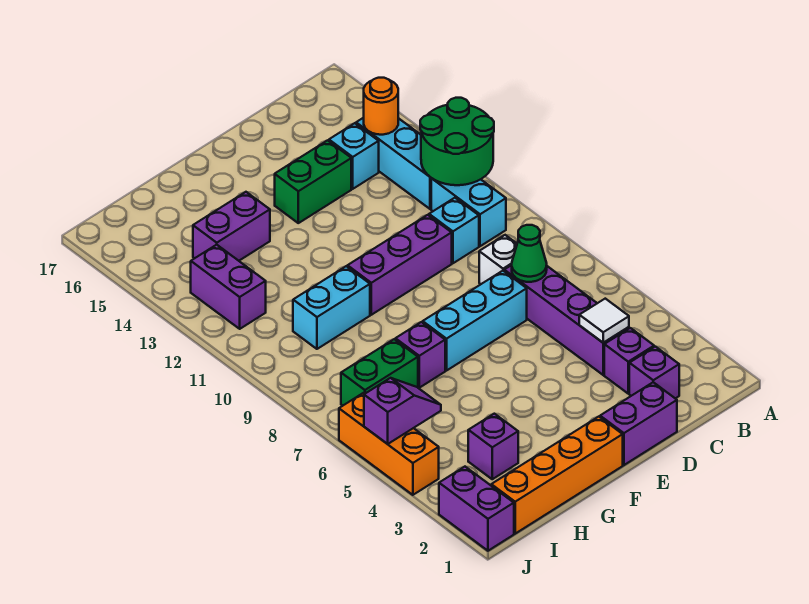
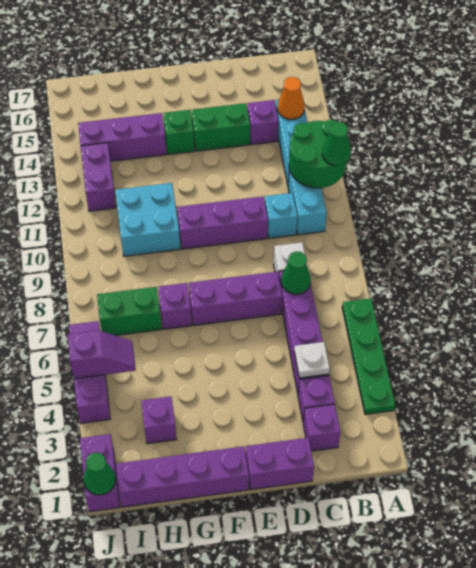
none -> green plate A3:A6 level 1
none -> green cone A11 level 3
orange round brick B14 level 2 -> orange cone B14 level 2
white tile C4 level 2 -> white plate C4 level 2
cyan brick C14 level 1 -> purple brick C14 level 1
cyan brick D7:F7 level 1 -> purple brick D7:F7 level 1
orange brick F1:I1 level 1 -> purple brick F1:I1 level 1
none -> green brick F14 level 1
cyan brick G10:H10 level 1 -> cyan brick G10:H11 level 1
purple brick G14:H14 level 1 -> purple brick G14:I14 level 1
none -> green cone J1 level 2
orange brick J4:J6 level 1 -> purple brick J4:J6 level 1

